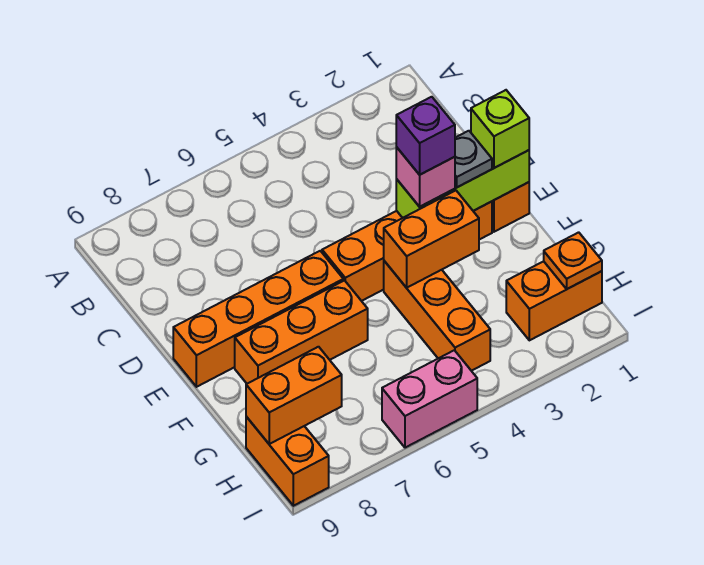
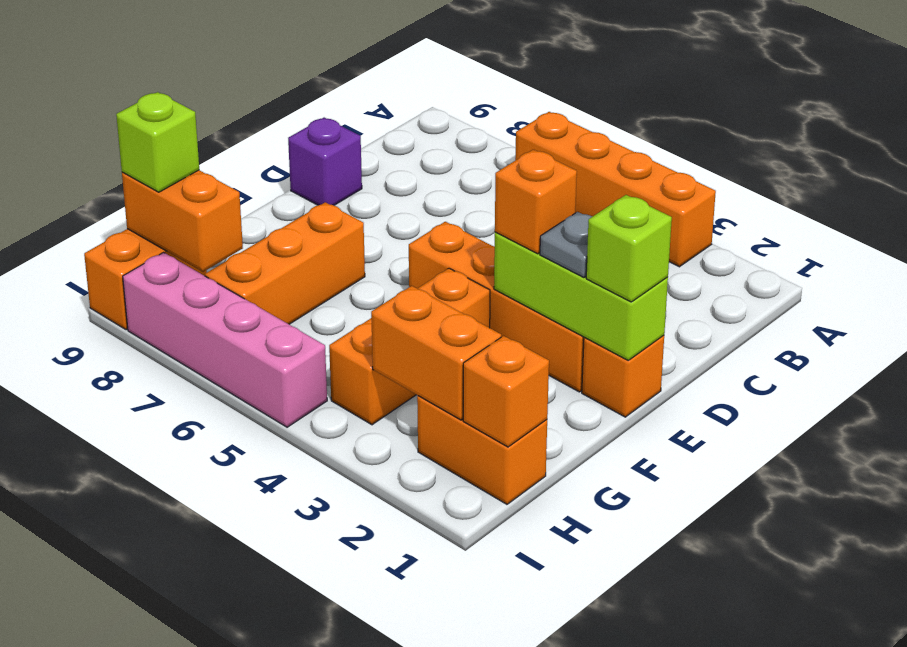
pink brick E3 level 3 -> orange brick E3 level 3
purple brick E3 level 4 -> purple brick D9 level 1
orange brick E6:E9 level 1 -> orange brick A3:A6 level 1
orange brick F3:F4 level 2 -> orange brick H2:H3 level 2
orange brick F6:F8 level 1 -> orange brick F7:H7 level 1
orange plate H1 level 2 -> orange brick H1 level 2
none -> lime brick H9 level 3
pink brick I5:I6 level 1 -> pink brick I5:I8 level 1

